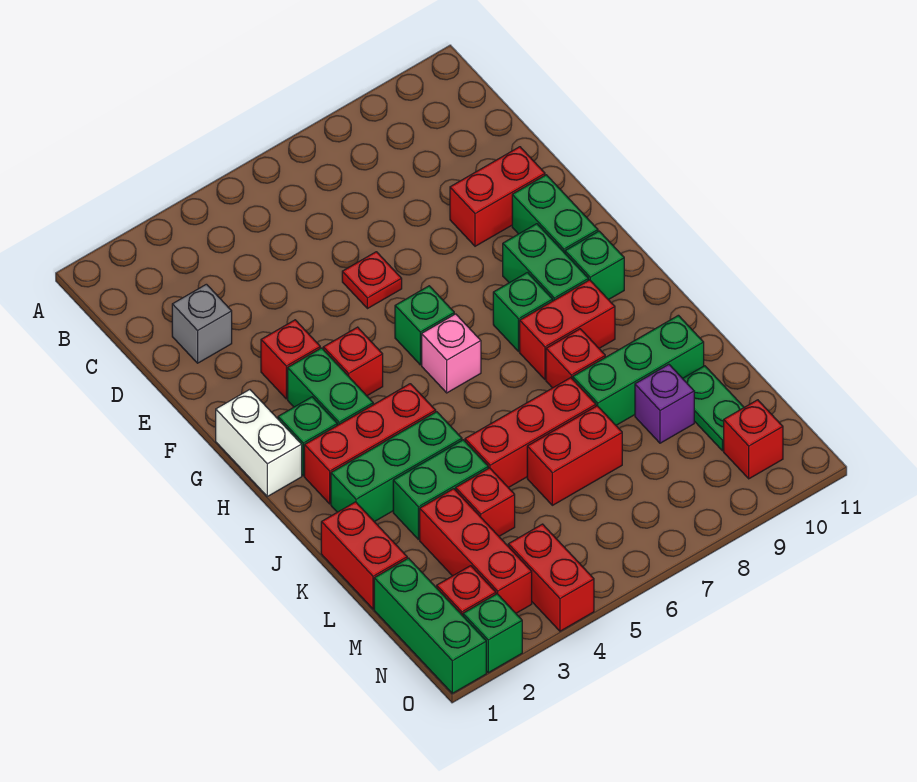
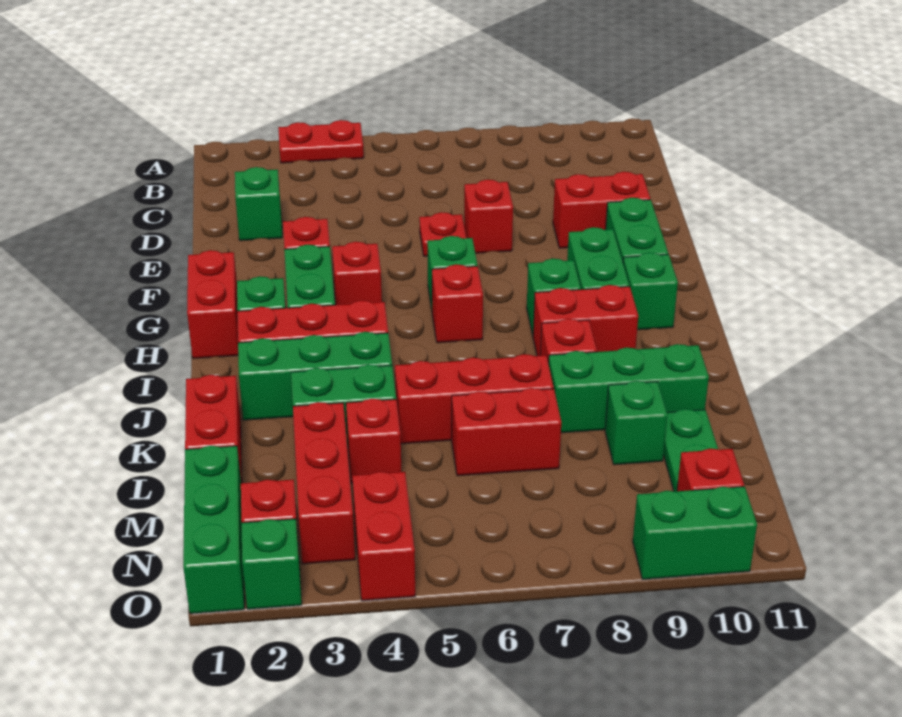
none -> red plate A3:A4 level 1
grey brick D2 level 1 -> green brick D2 level 1
none -> red brick E7 level 1
white brick G1:H1 level 1 -> red brick G1:H1 level 1
pink brick H6 level 1 -> red brick H6 level 1
purple brick L9 level 1 -> green brick L9 level 1
none -> green brick O9:O10 level 1

